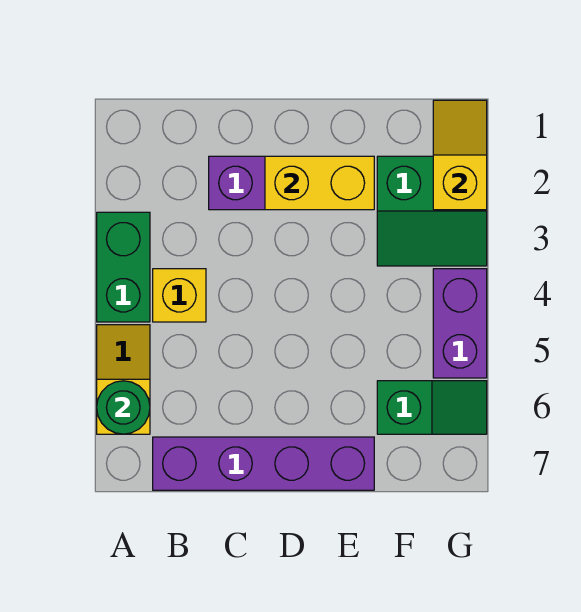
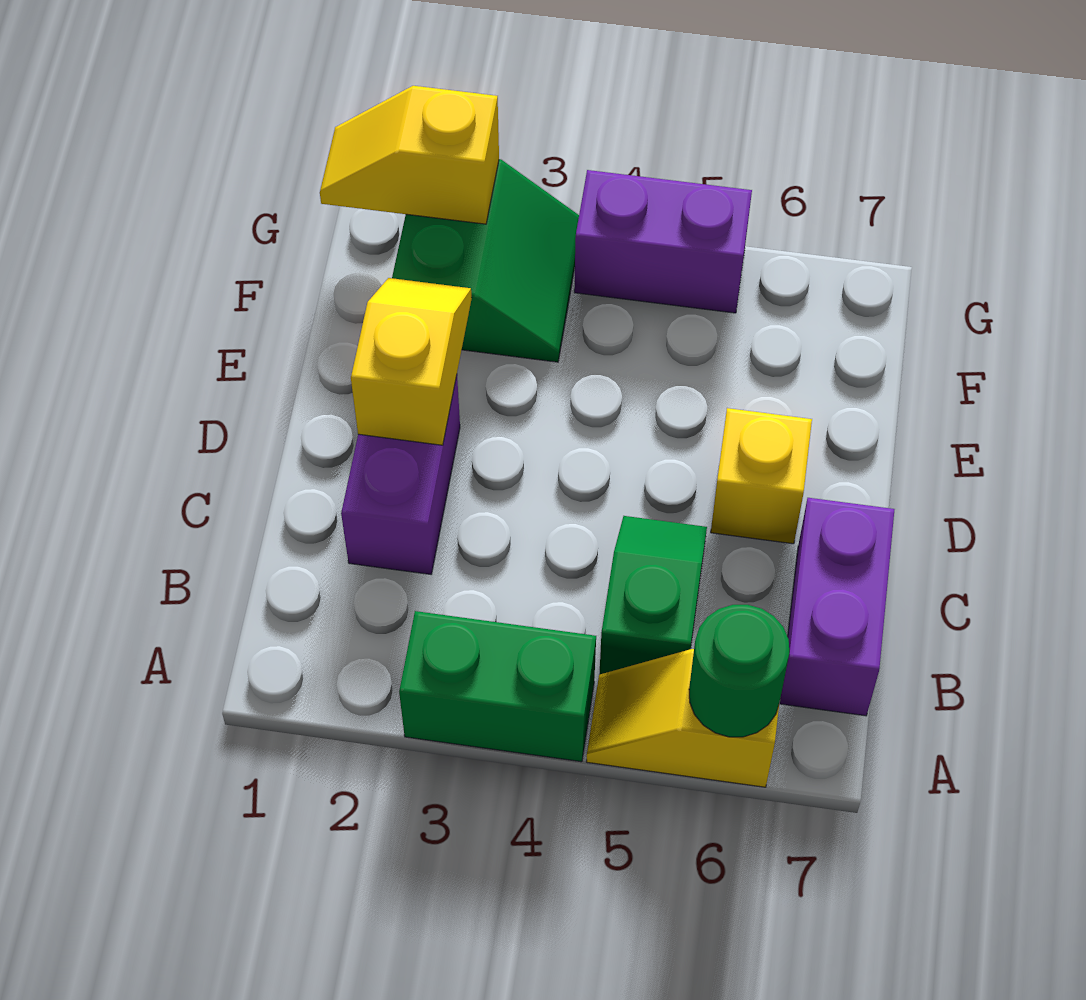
yellow brick B4 level 1 -> yellow brick D6 level 1
purple brick B7:E7 level 1 -> purple brick B7:C7 level 1
yellow brick D2:E2 level 2 -> yellow slope D2:E2 level 2 top D
green slope F6:G6 level 1 top F -> green slope B5:C5 level 1 top B

